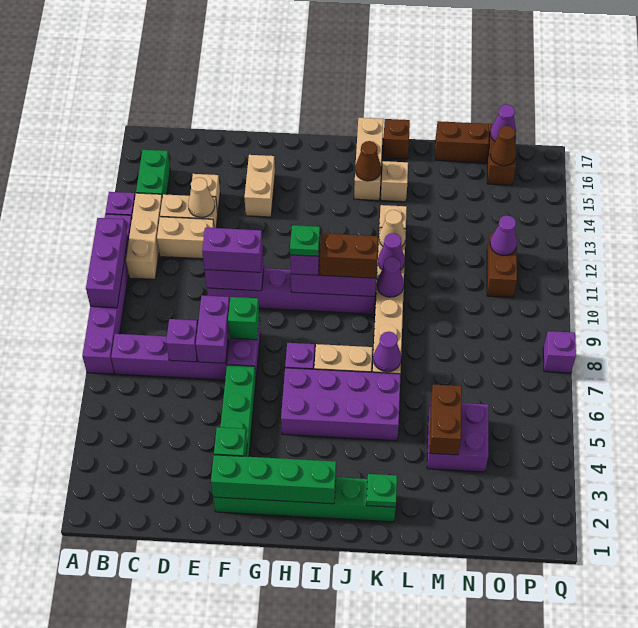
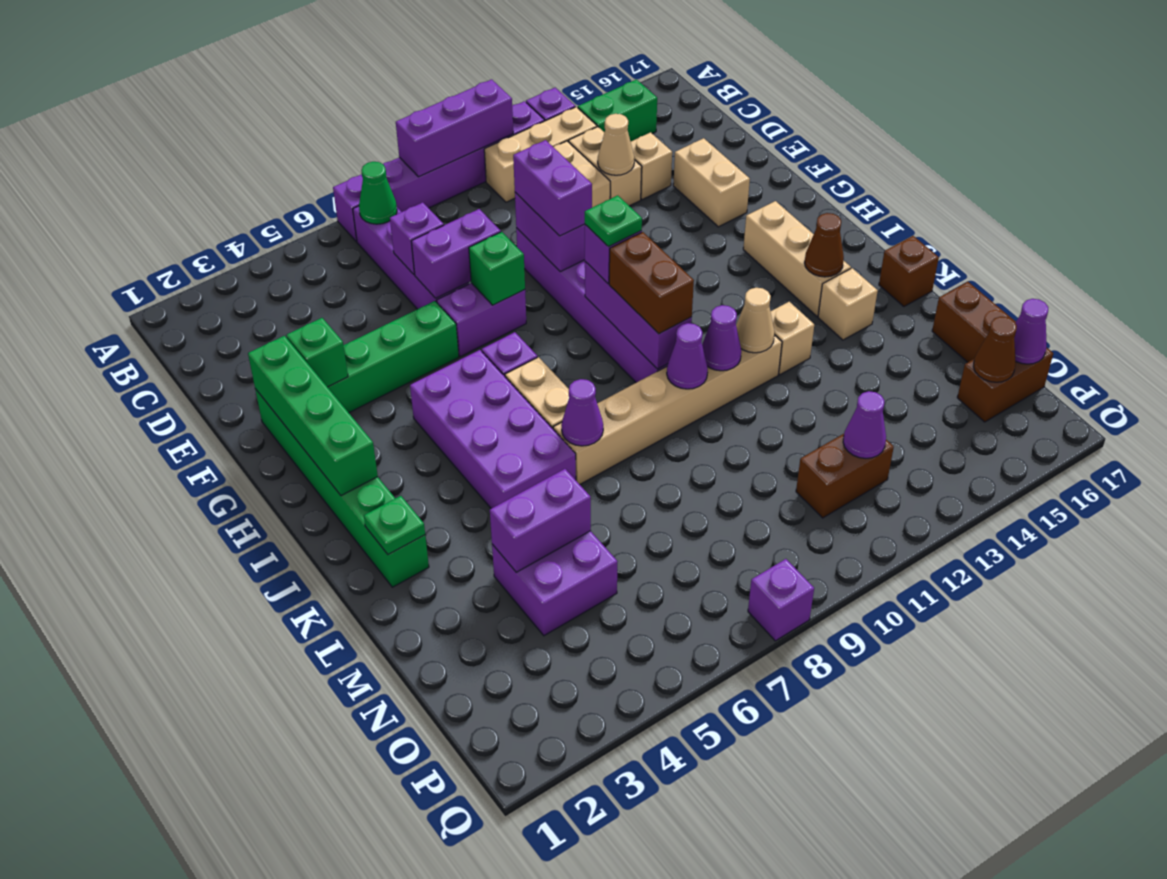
none -> green cone B7 level 2
tan brick F14:F15 level 1 -> tan brick E15:F15 level 1
tan brick J15:J17 level 1 -> tan brick H15:J15 level 1
brown brick M4:M5 level 2 -> purple brick M4:M5 level 2

